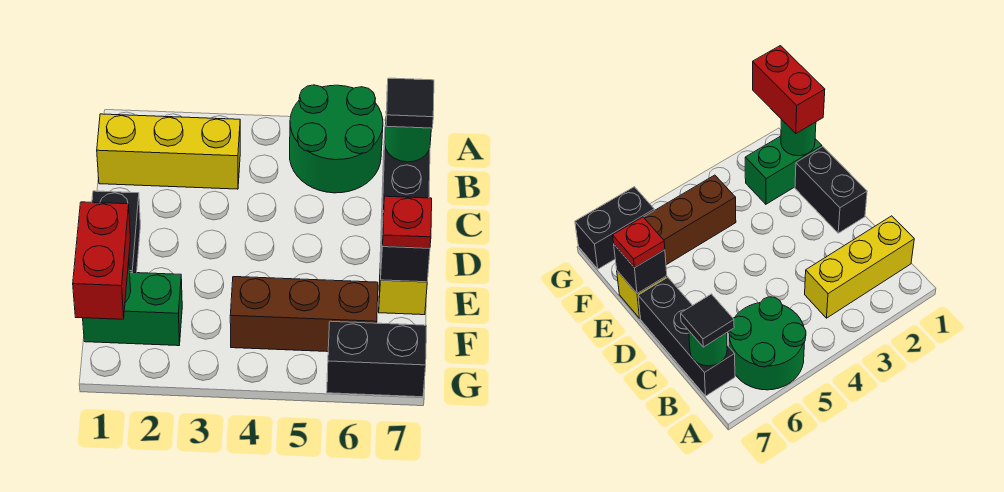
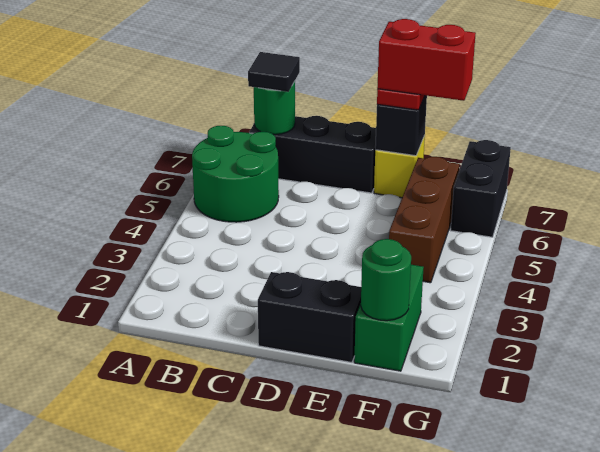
yellow brick B1:B3 level 1 -> none
red brick F1:G1 level 3 -> red brick E7:F7 level 4

